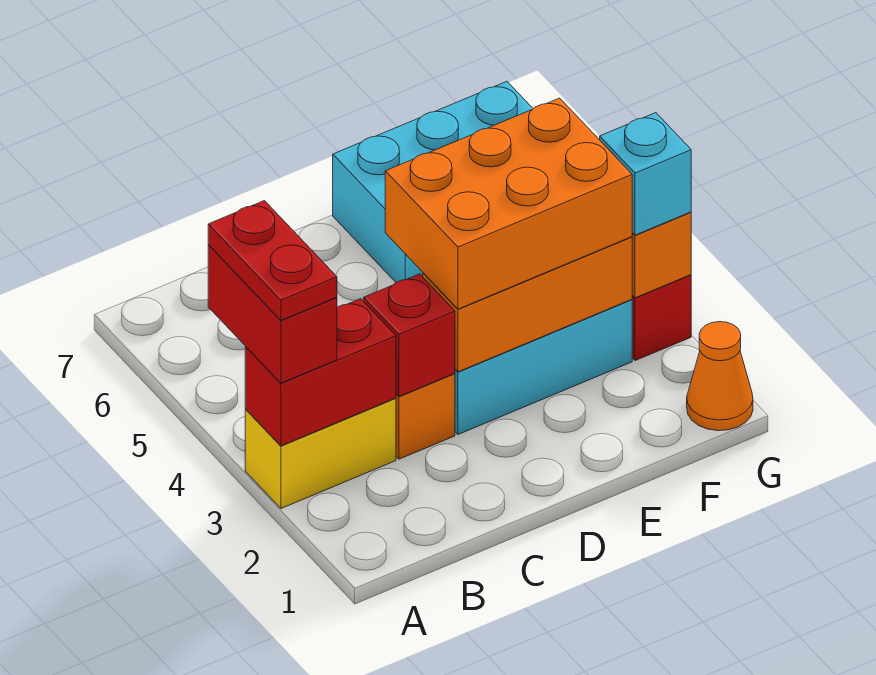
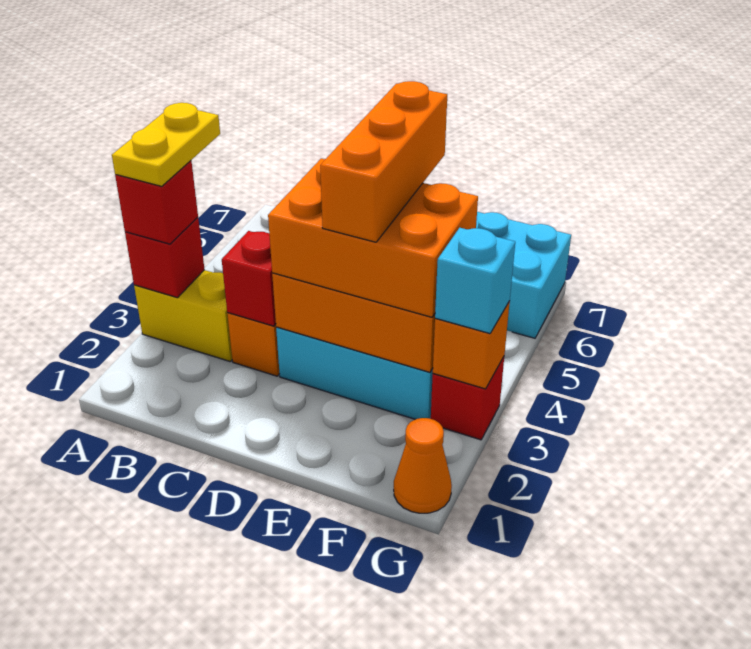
red brick A3:B3 level 2 -> red brick A3 level 2
red brick A3:A4 level 3 -> red brick A3 level 3
red plate A3:A4 level 4 -> yellow plate A3:A4 level 4
none -> orange brick E3:E5 level 4

